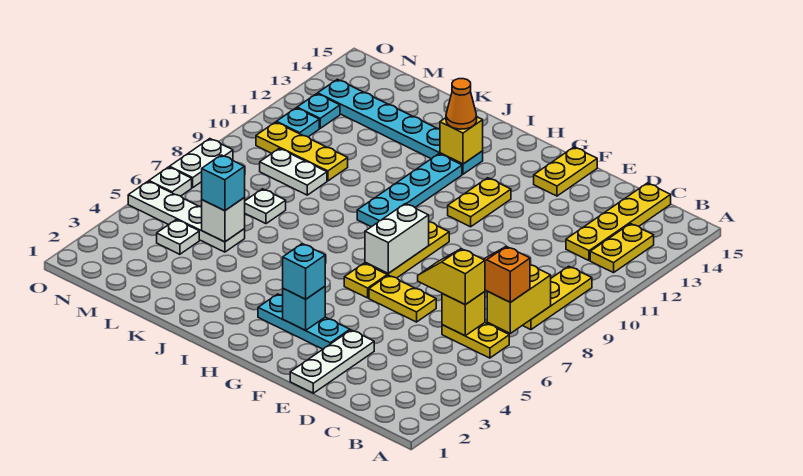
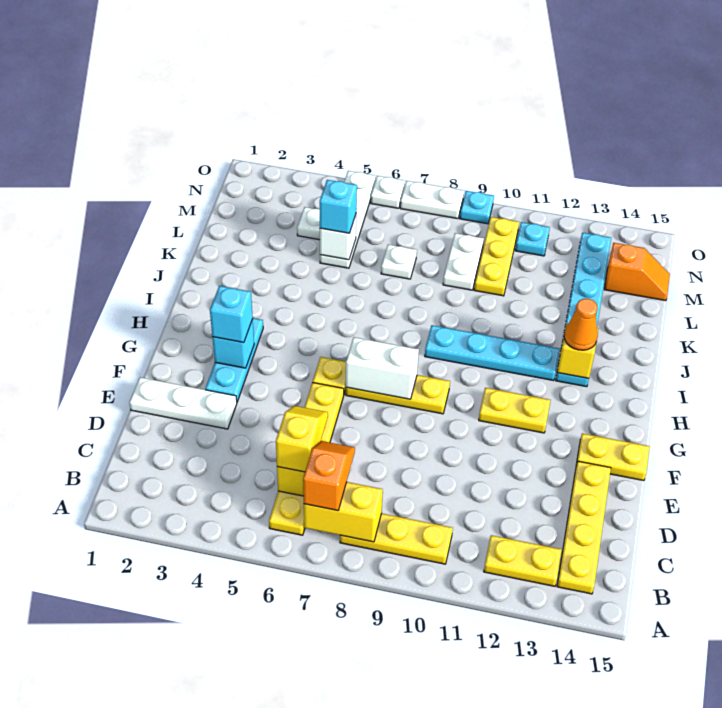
yellow plate C12:C15 level 1 -> yellow plate B14:E14 level 1
none -> orange slope M14:M15 level 1 top 14
cyan plate N12 level 1 -> cyan plate O9 level 1

